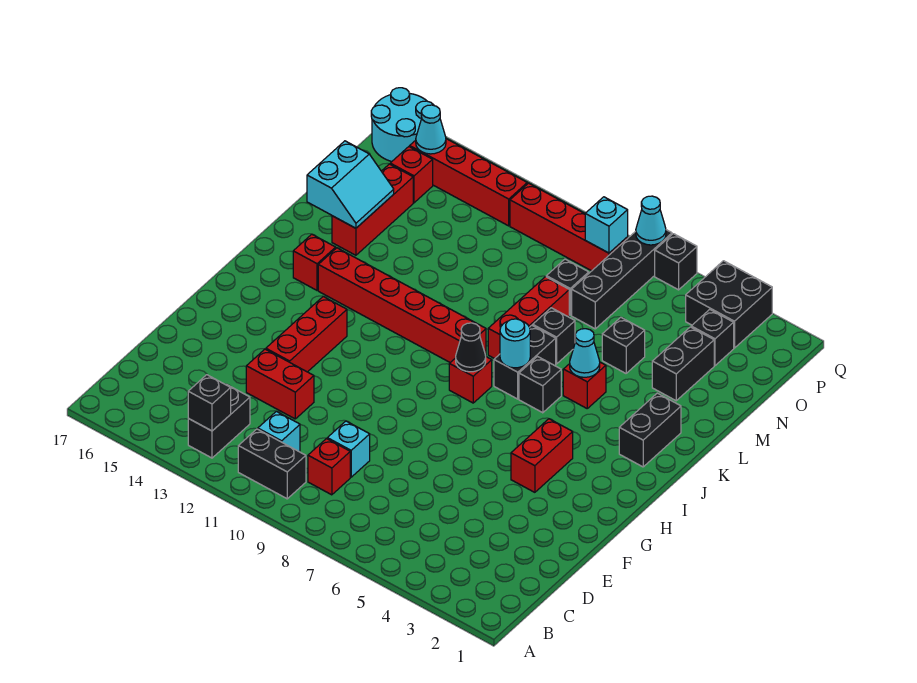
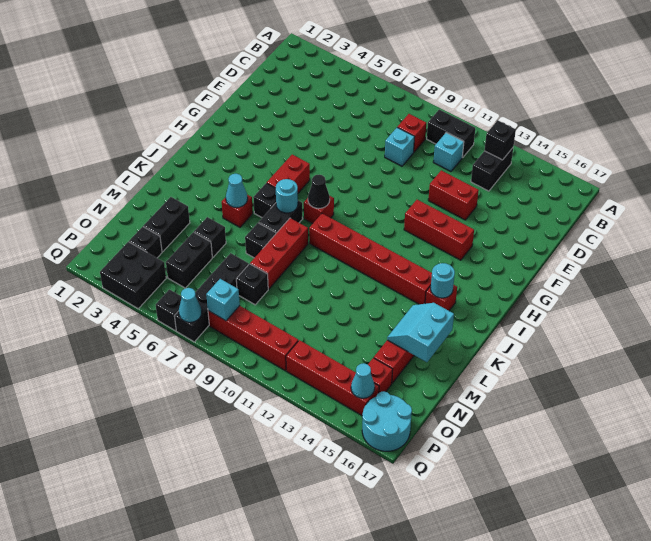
red brick F13:H13 level 1 -> red brick G12:G14 level 1
red brick G4:H4 level 1 -> red brick H6:I6 level 1
black brick J2:K2 level 1 -> black brick N5:O5 level 1
none -> cyan round brick J15 level 2

